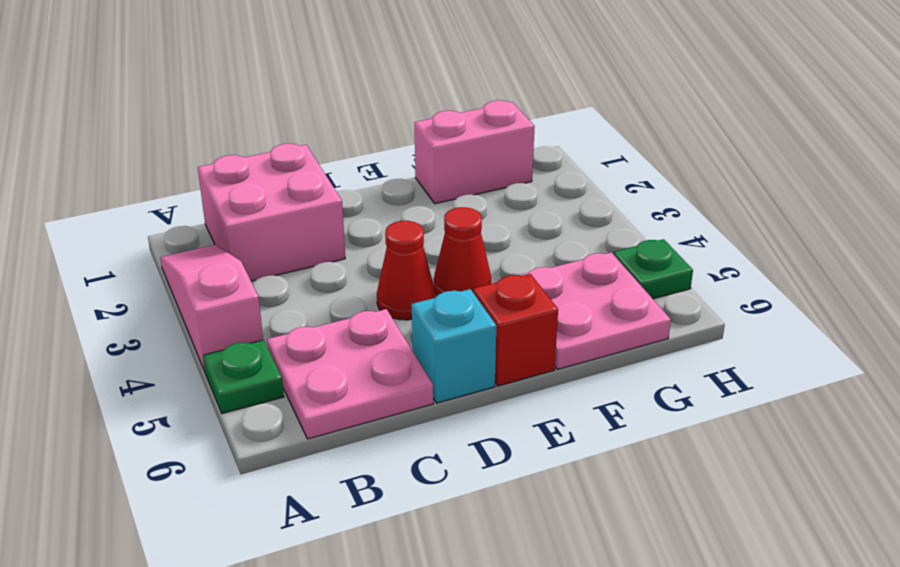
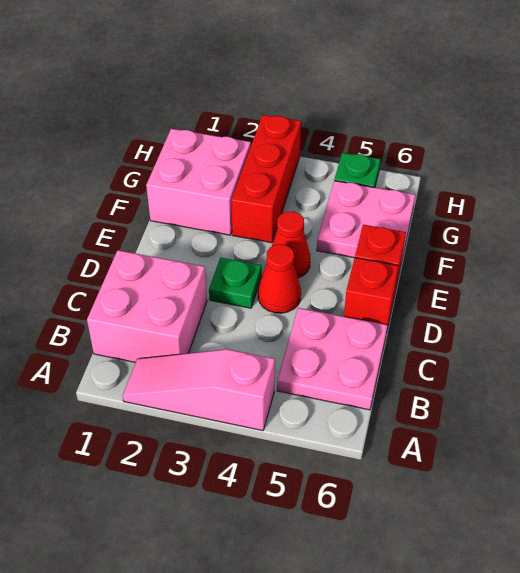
green plate A5 level 1 -> green plate D3 level 1
cyan brick D6 level 1 -> red brick D6 level 1
pink brick F1:G1 level 1 -> pink brick F1:G2 level 1
none -> red brick F3:H3 level 1

